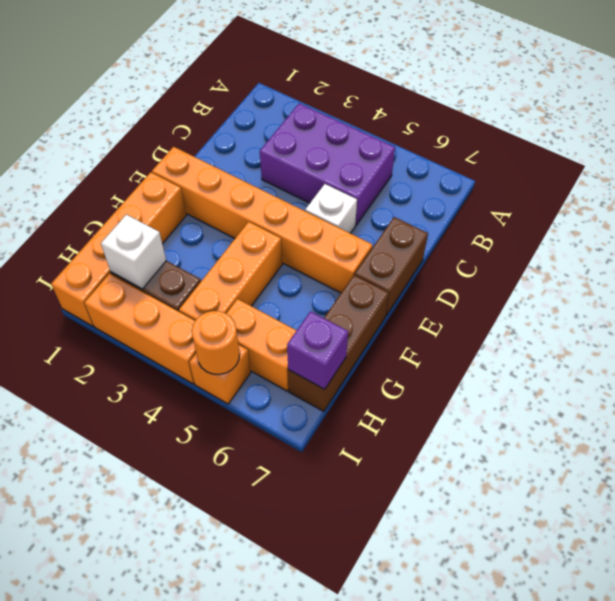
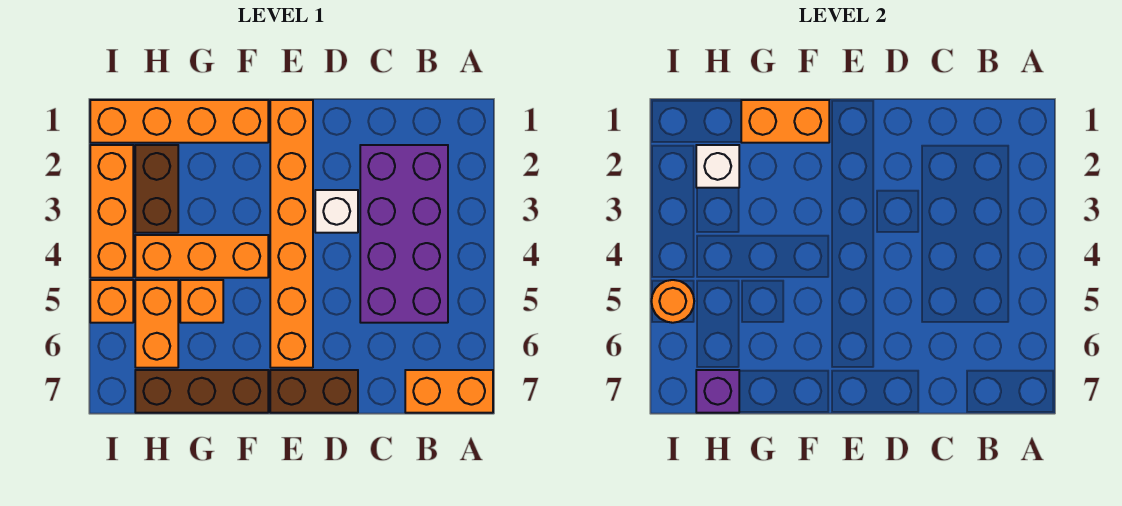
none -> orange brick A7:B7 level 1
purple brick B3:C5 level 1 -> purple brick B2:C5 level 1
white brick D5 level 1 -> white brick D3 level 1
none -> orange brick F1:G1 level 2
none -> orange brick G5 level 1

